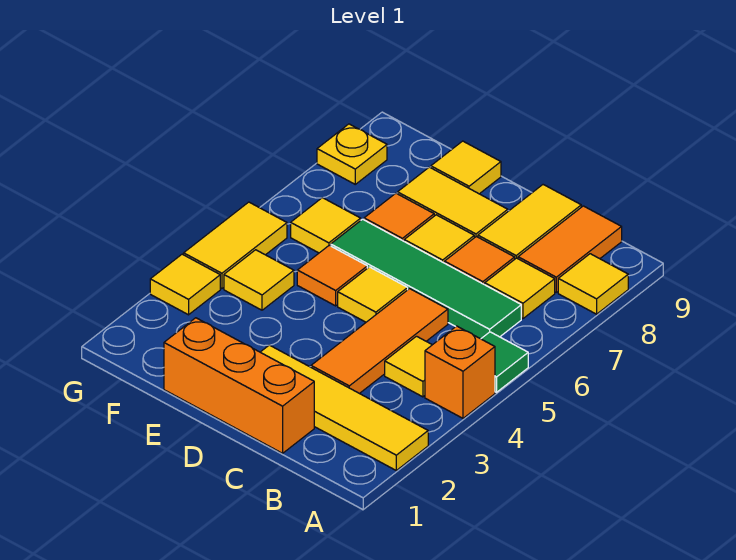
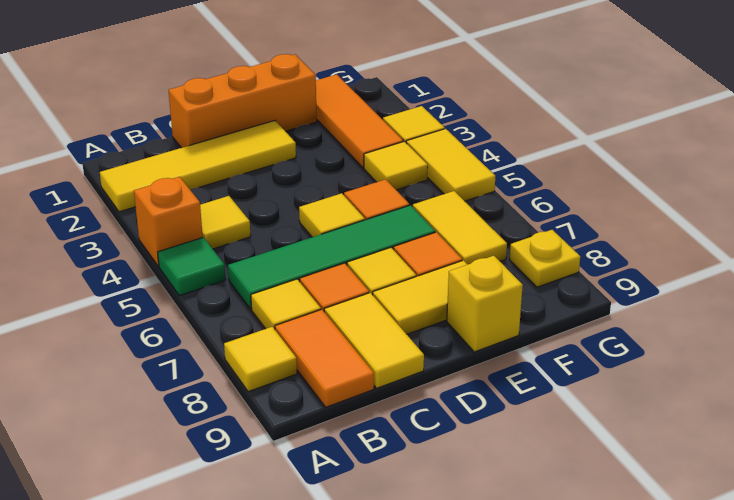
orange tile C3:C5 level 1 -> orange tile F1:F3 level 1
yellow tile E9 level 1 -> yellow brick E9 level 1
yellow tile F6 level 1 -> yellow tile F6:F7 level 1

